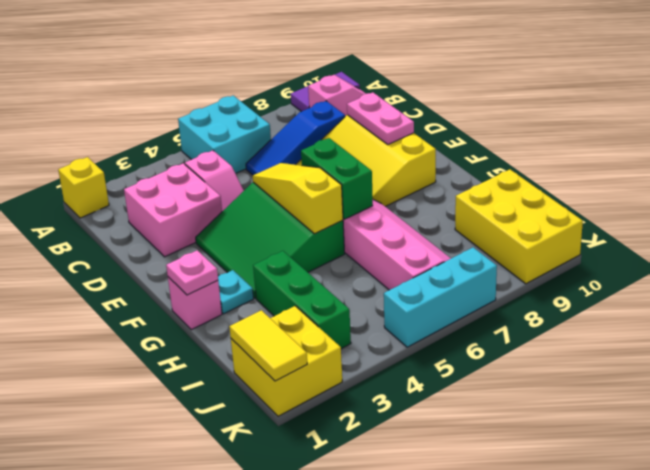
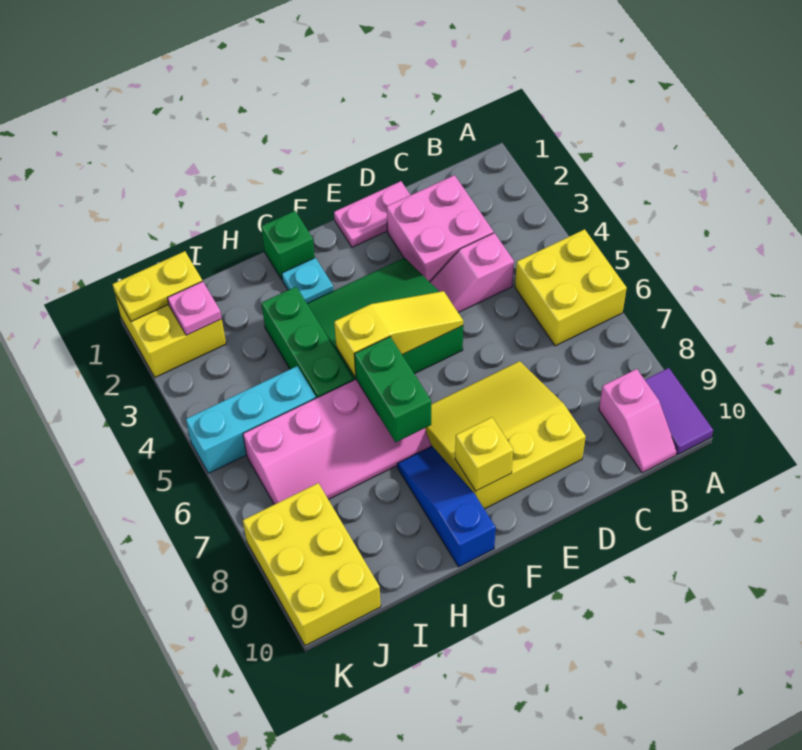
yellow brick A1 level 1 -> yellow brick F9 level 2
cyan brick A5:B6 level 1 -> yellow brick A5:B6 level 1
blue slope C6:C8 level 1 top 8 -> blue slope G8:G10 level 1 top 10
pink plate D9:E9 level 2 -> pink plate D1:E1 level 1
green brick F6:G6 level 2 -> green brick G6:G7 level 2
pink brick G1 level 1 -> green brick G1 level 1
pink plate G1 level 2 -> pink plate J2 level 2
green brick H3:J3 level 1 -> green brick H3:H5 level 1
yellow brick I9:K10 level 1 -> yellow brick J8:K10 level 1
yellow tile J1:K1 level 2 -> yellow plate J1:K1 level 2
cyan brick K5:K7 level 1 -> cyan brick I5:K5 level 1

